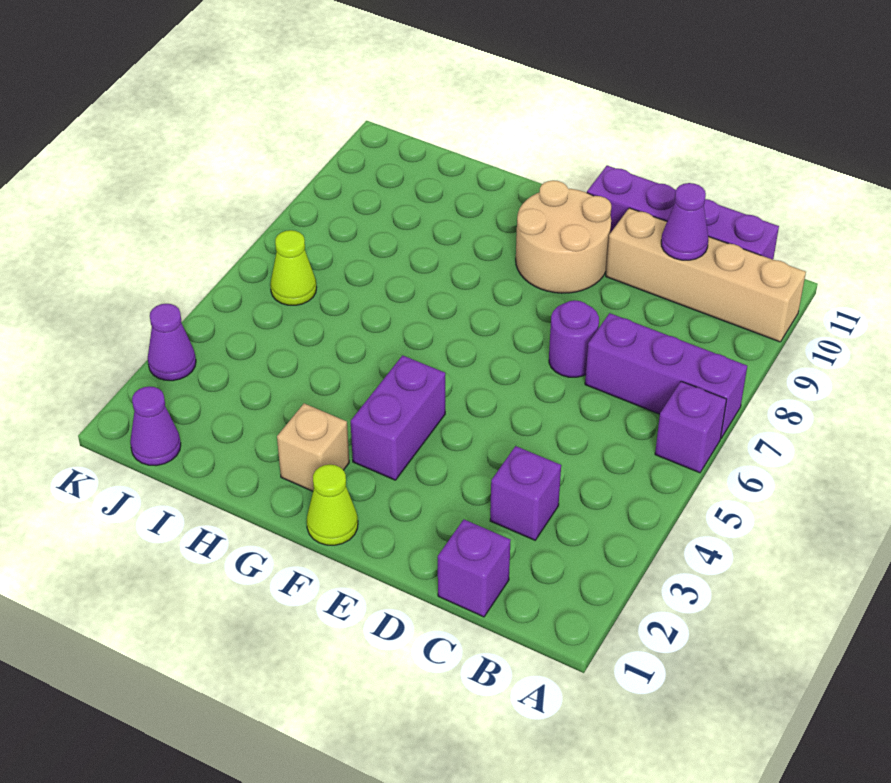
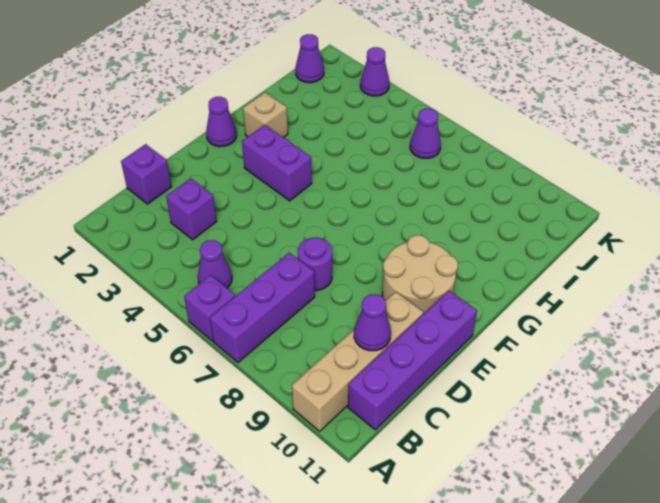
none -> purple cone B5 level 1
lime cone F1 level 1 -> purple cone F1 level 1
lime cone J6 level 1 -> purple cone J6 level 1

